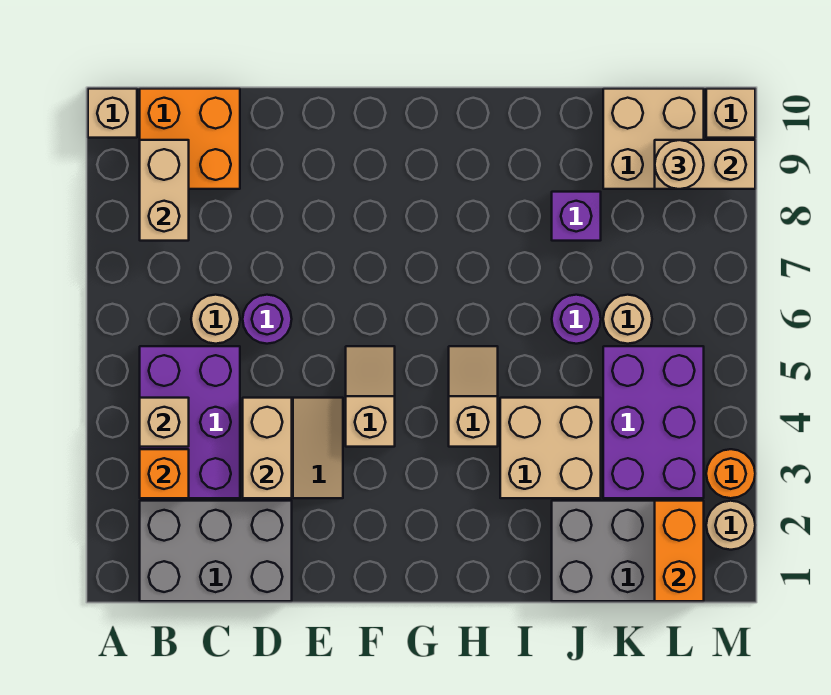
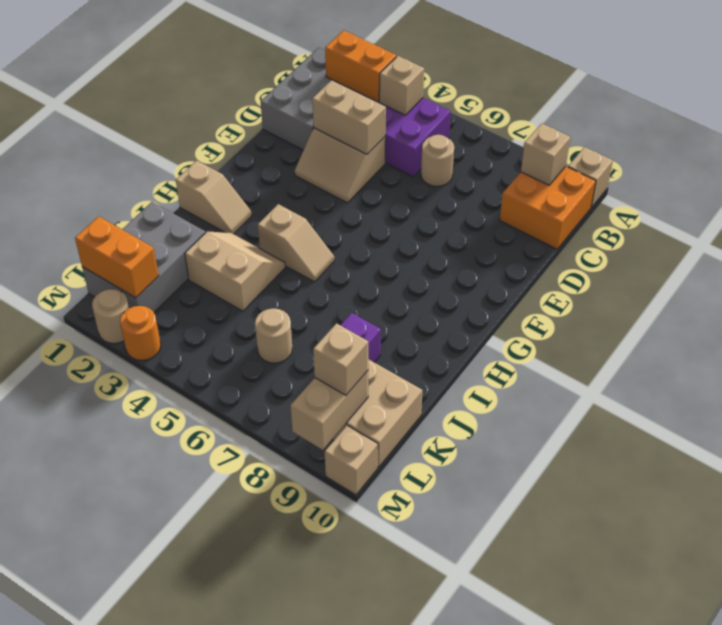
orange brick B3 level 2 -> orange brick B2:B3 level 2
tan brick B8:B9 level 2 -> tan brick B9 level 2
purple round brick D6 level 1 -> none
tan slope F4:F5 level 1 top 4 -> tan slope H1:H2 level 1 top 1
tan brick I3:J4 level 1 -> tan slope I3:J4 level 1 top J
purple round brick J6 level 1 -> none
purple brick K3:L5 level 1 -> none
tan round brick L9 level 3 -> tan brick L9 level 3

